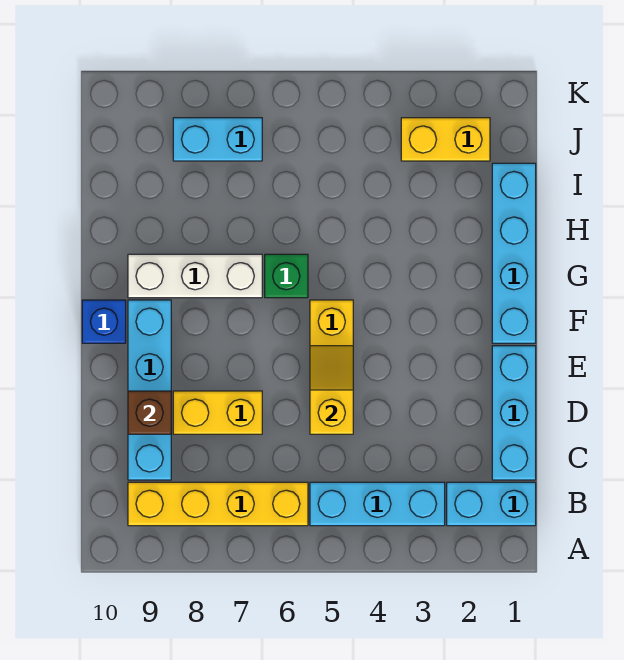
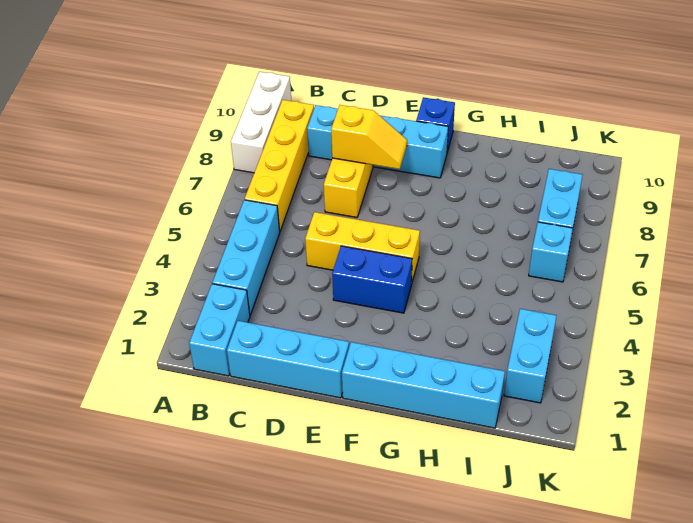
yellow slope D5:E5 level 2 top D -> yellow slope D8:E8 level 2 top D
brown brick D9 level 2 -> none
none -> blue brick E4:F4 level 1
green brick G6 level 1 -> none
white brick G7:G9 level 1 -> white brick A8:A10 level 1
yellow brick J2:J3 level 1 -> cyan brick J2:J3 level 1
none -> cyan brick J6 level 1

